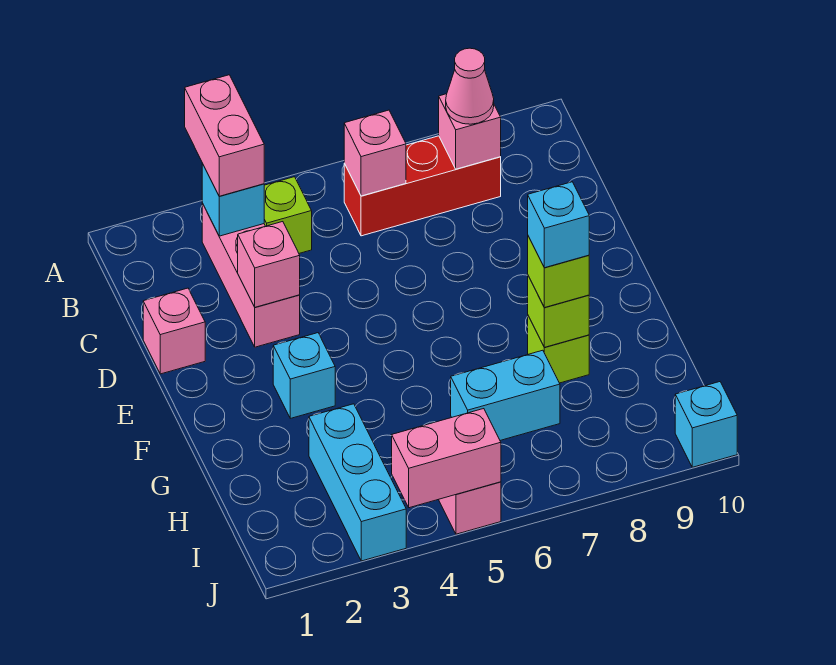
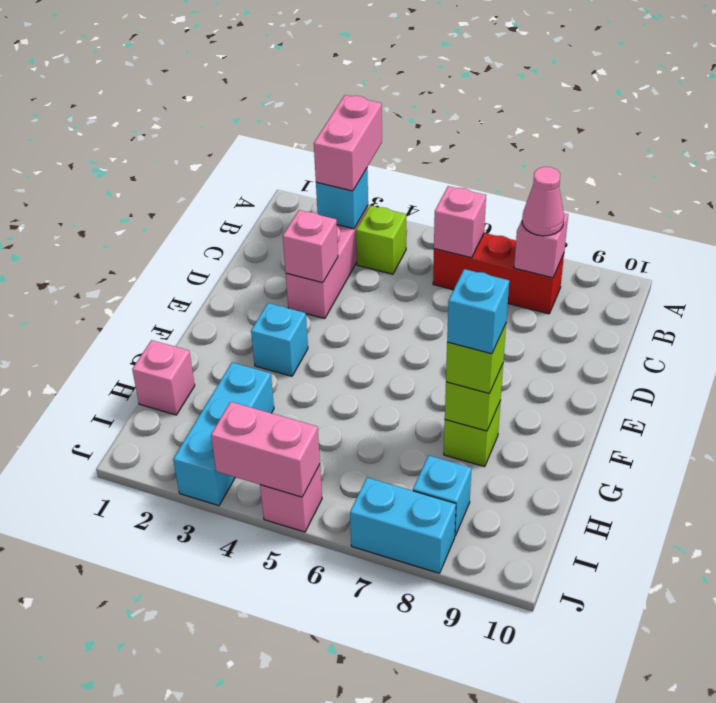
pink brick D1 level 1 -> pink brick H1 level 1
cyan brick H6:H7 level 1 -> cyan brick J7:J8 level 1
cyan brick J10 level 1 -> cyan brick I8 level 1

